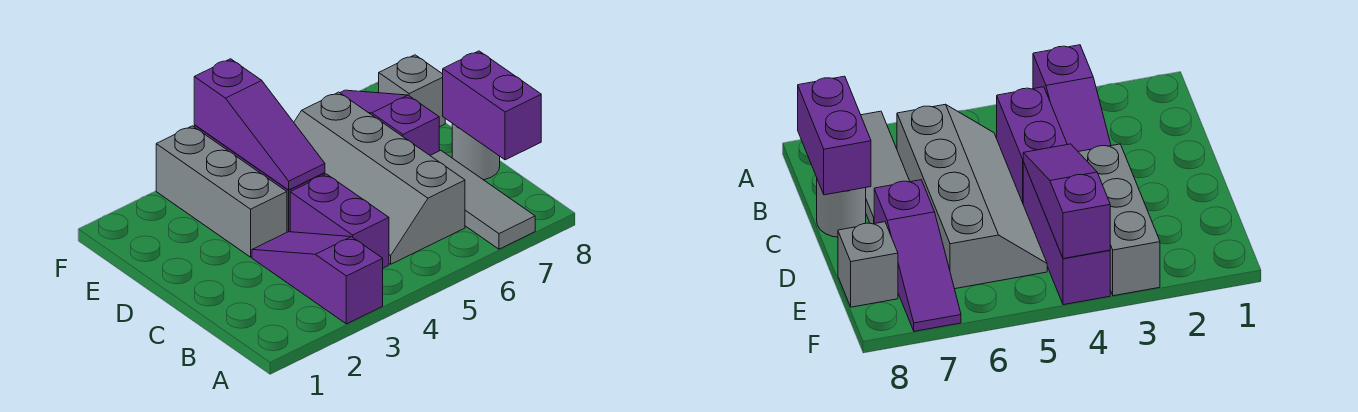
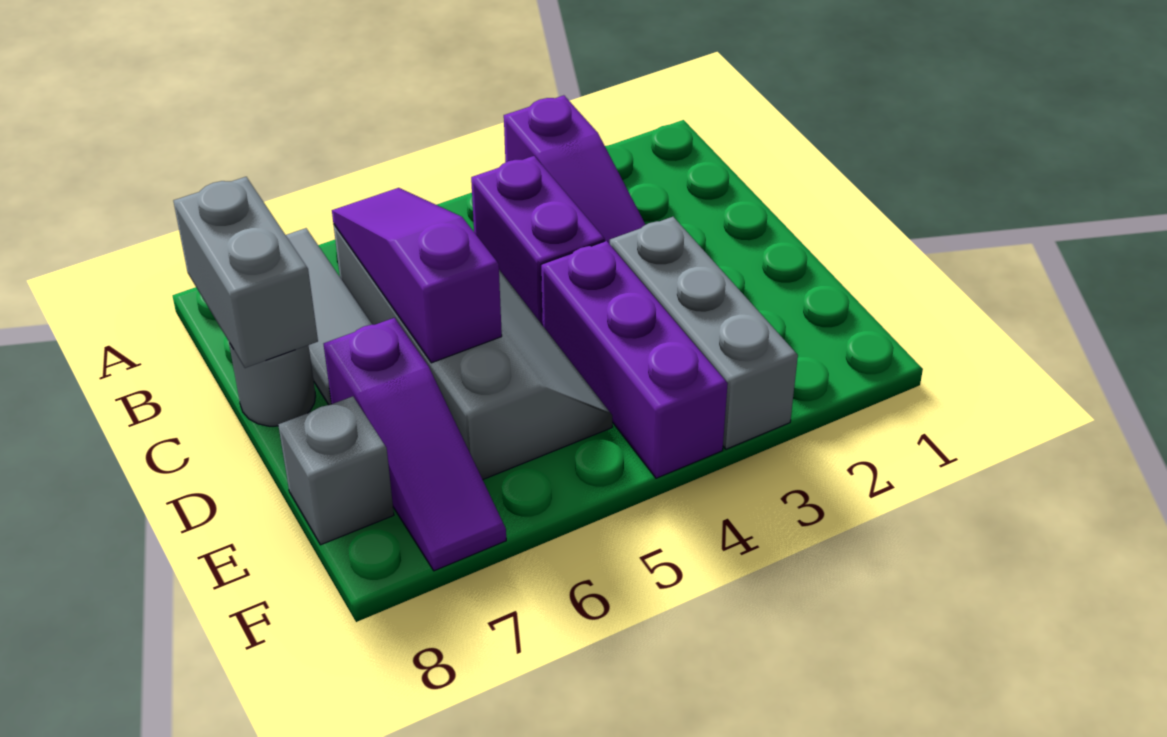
purple brick B8:C8 level 2 -> grey brick B8:C8 level 2
purple slope D4:F4 level 2 top F -> purple slope B6:D6 level 2 top D

